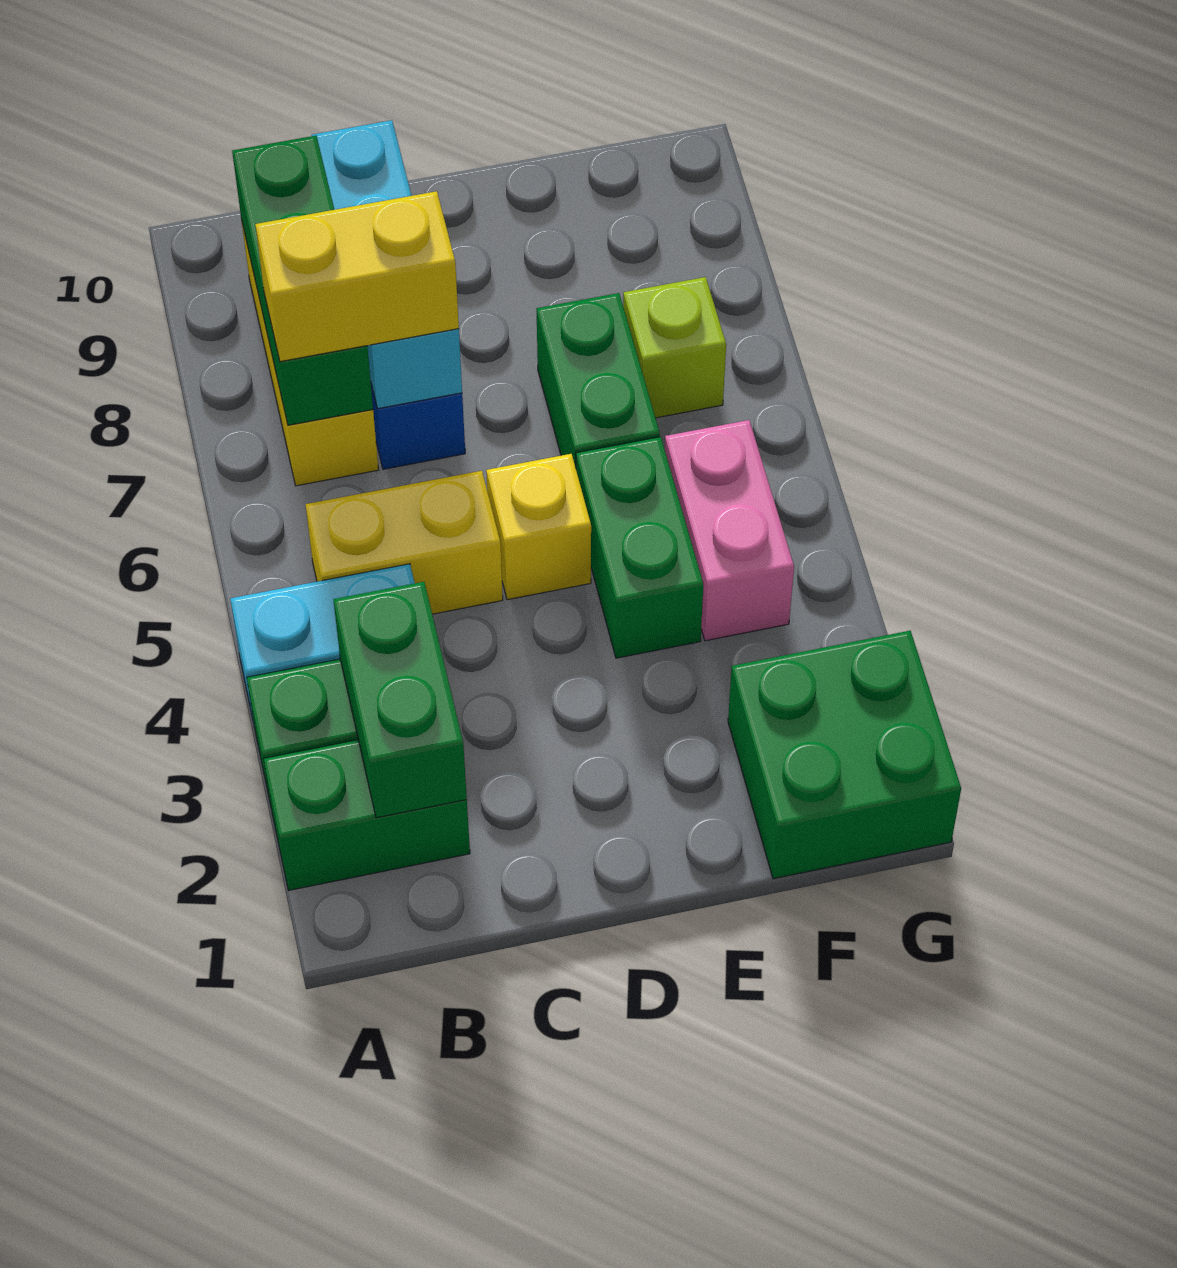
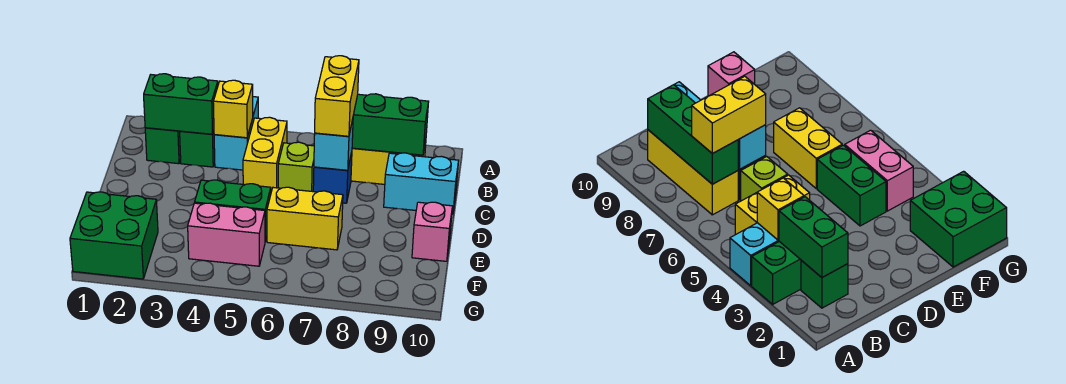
green brick A2:B2 level 1 -> green brick B2 level 1
yellow brick D5 level 1 -> yellow brick B4 level 2
green brick E6:E7 level 1 -> yellow brick E6:E7 level 1
none -> pink brick E10 level 1
lime brick F7 level 1 -> lime brick C6 level 1

